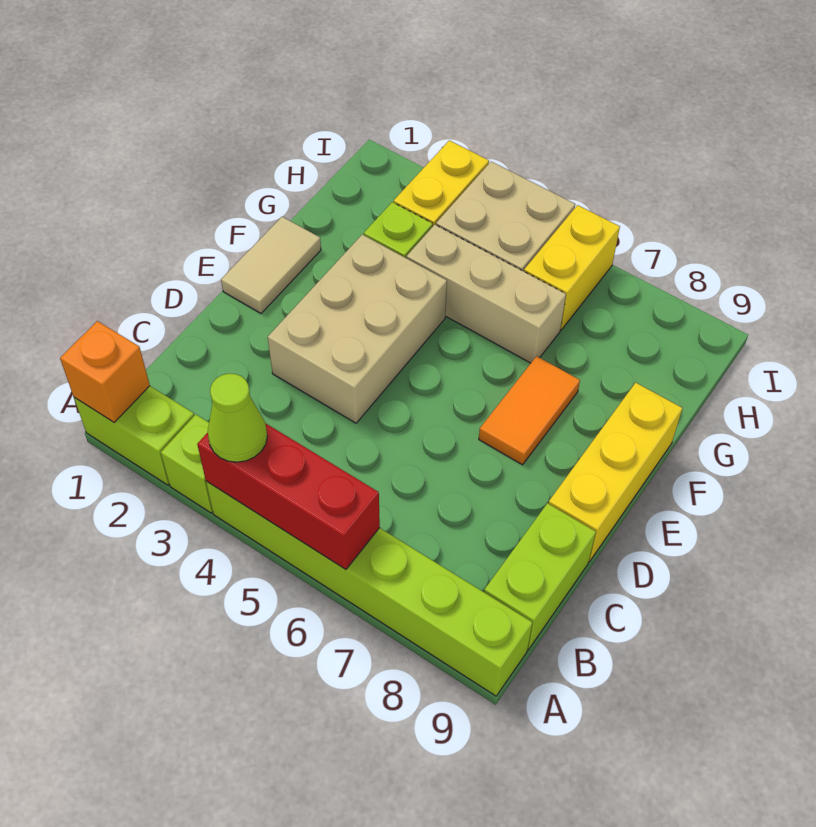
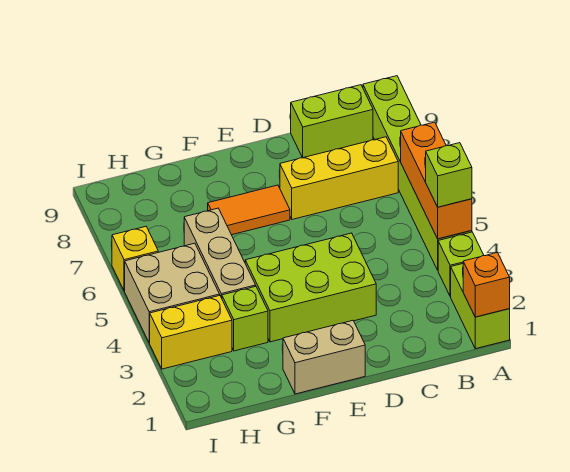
red brick A4:A6 level 2 -> orange brick A4:A6 level 2
lime cone A4 level 3 -> lime brick A4 level 3
tan brick D3:F4 level 1 -> lime brick D3:F4 level 1
yellow brick D9:F9 level 1 -> yellow brick B7:D7 level 1
tan tile E1:F1 level 1 -> tan brick E1:F1 level 1
yellow brick H6:I6 level 1 -> yellow brick I6 level 1

